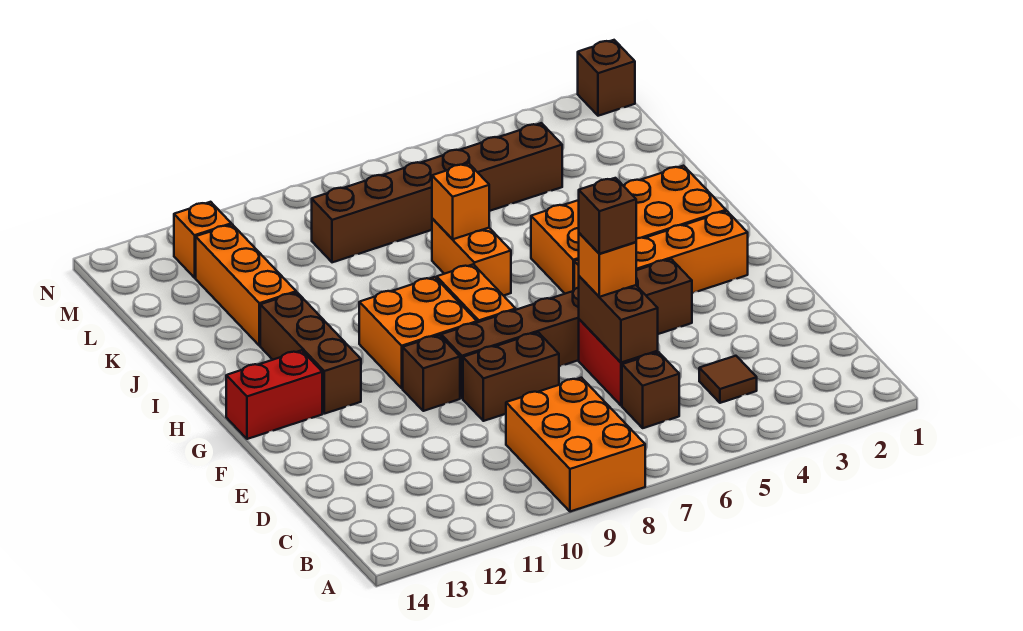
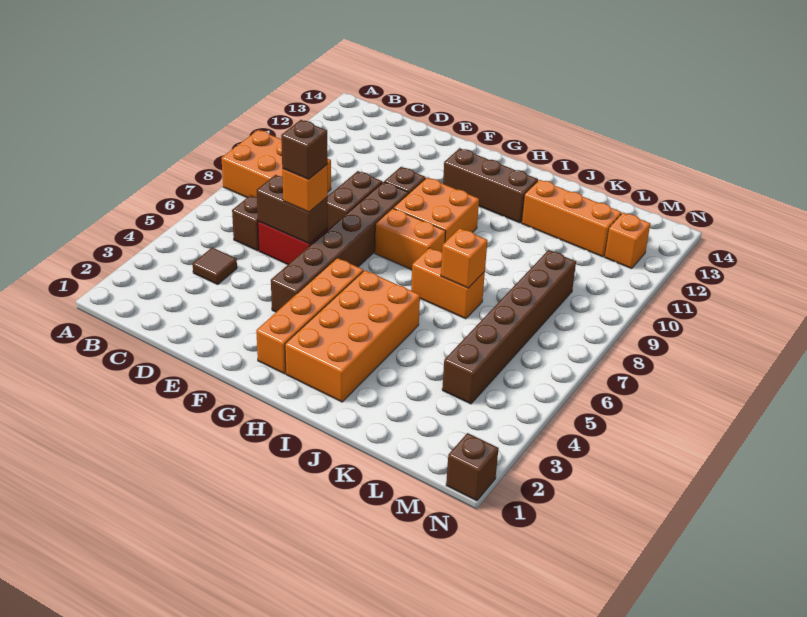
red brick G13:G14 level 1 -> none

